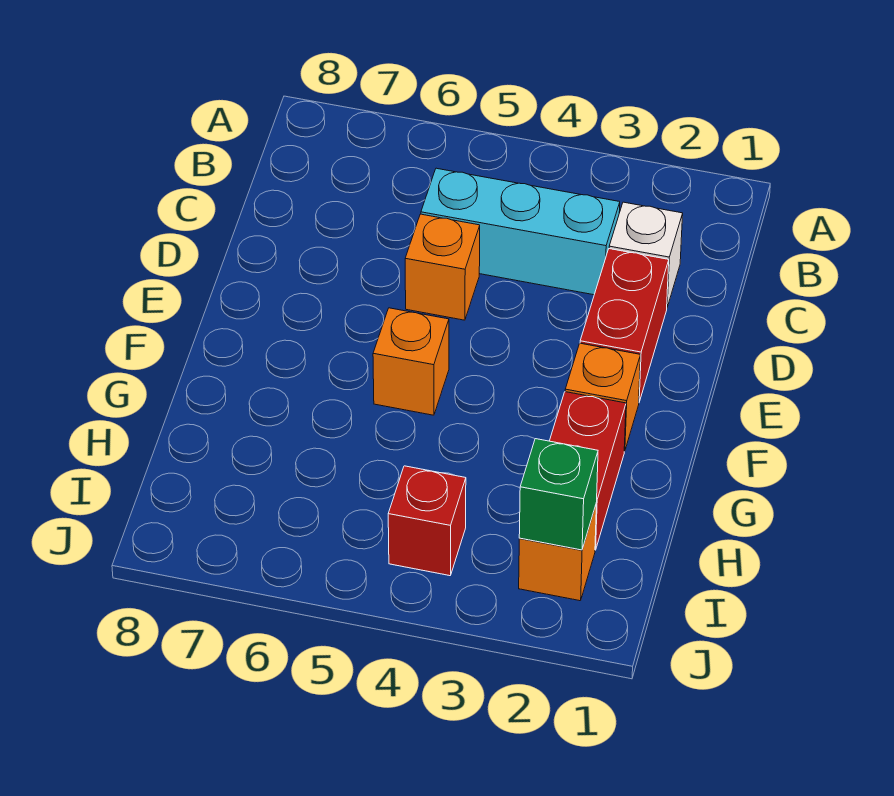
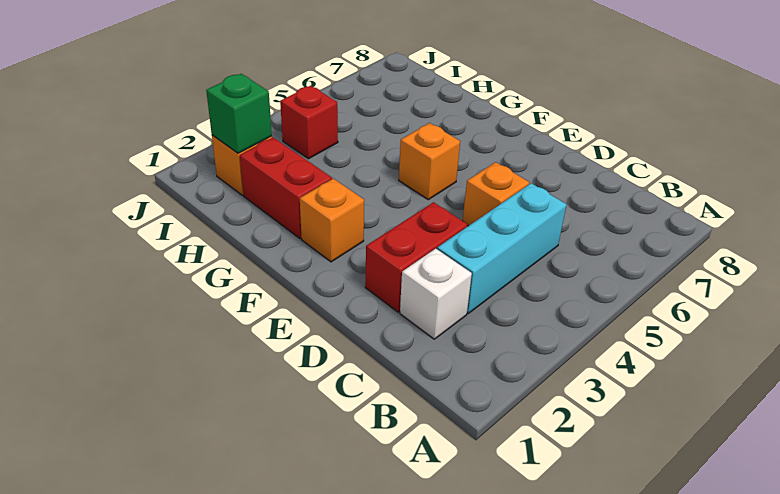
red brick D2:E2 level 1 -> red brick D2:D3 level 1

